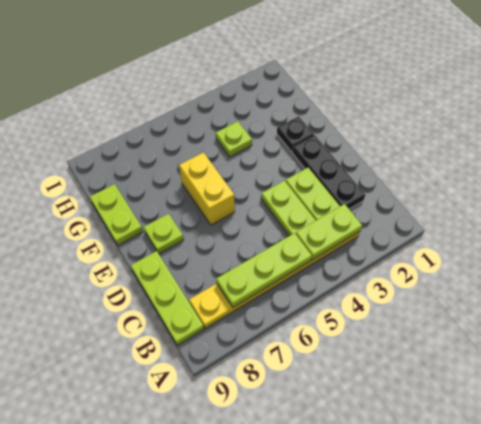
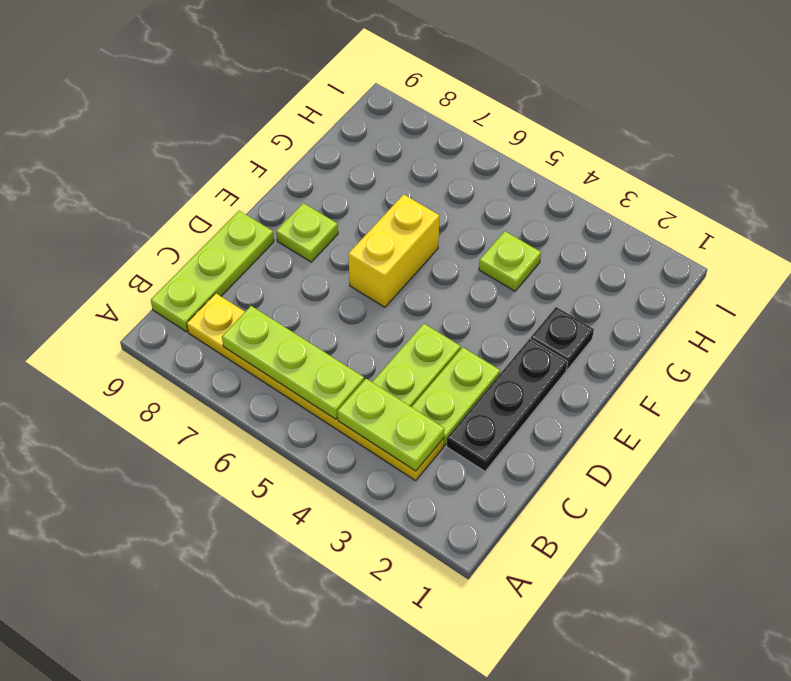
lime plate F9:G9 level 1 -> none

